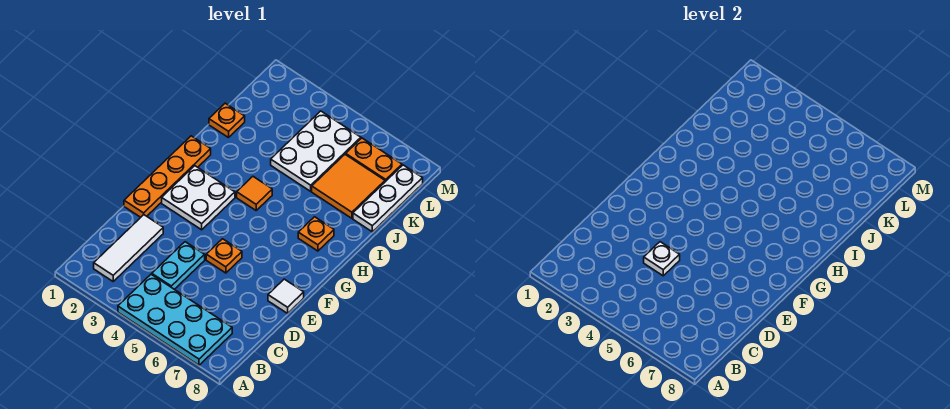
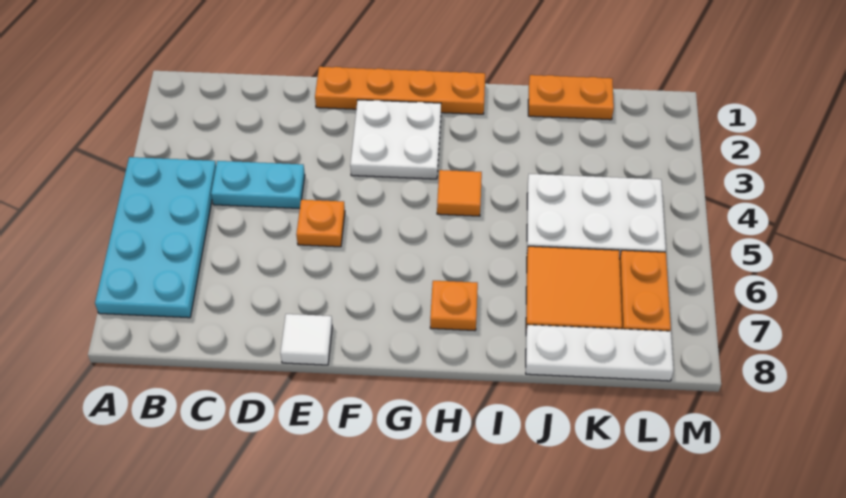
white tile B2:D2 level 1 -> none
white plate D4 level 2 -> none
orange plate J1 level 1 -> orange plate J1:K1 level 1

